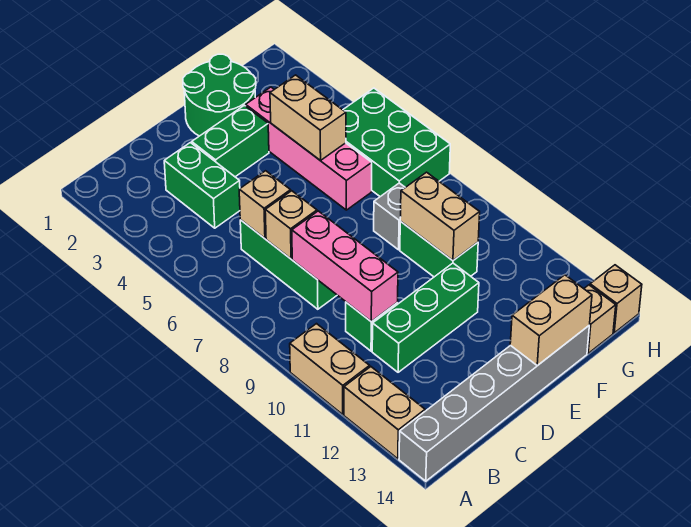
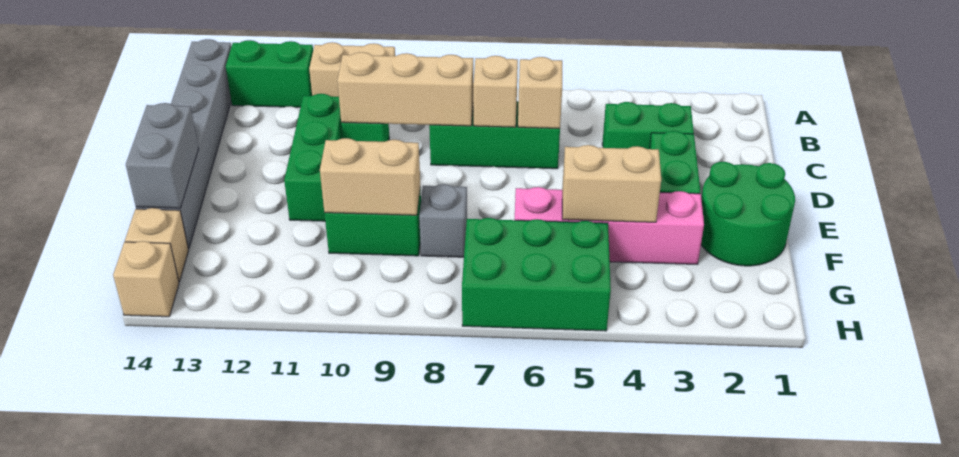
tan brick A12:A13 level 1 -> green brick A12:A13 level 1
pink brick C8:C10 level 2 -> tan brick C8:C10 level 2
tan brick E14:F14 level 2 -> grey brick E14:F14 level 2

